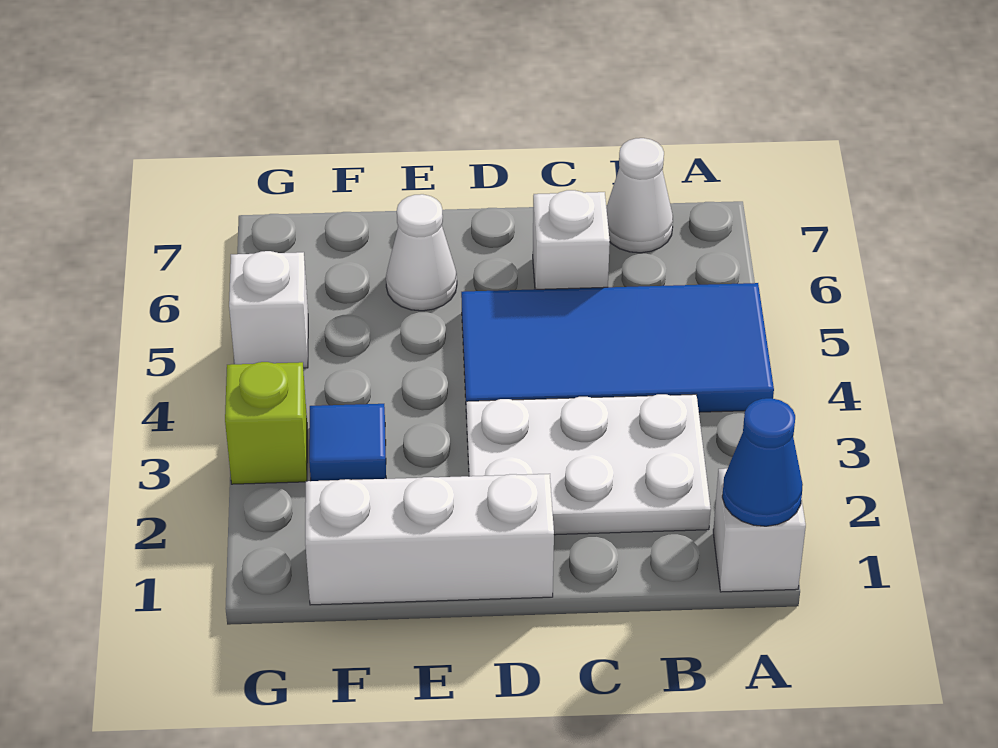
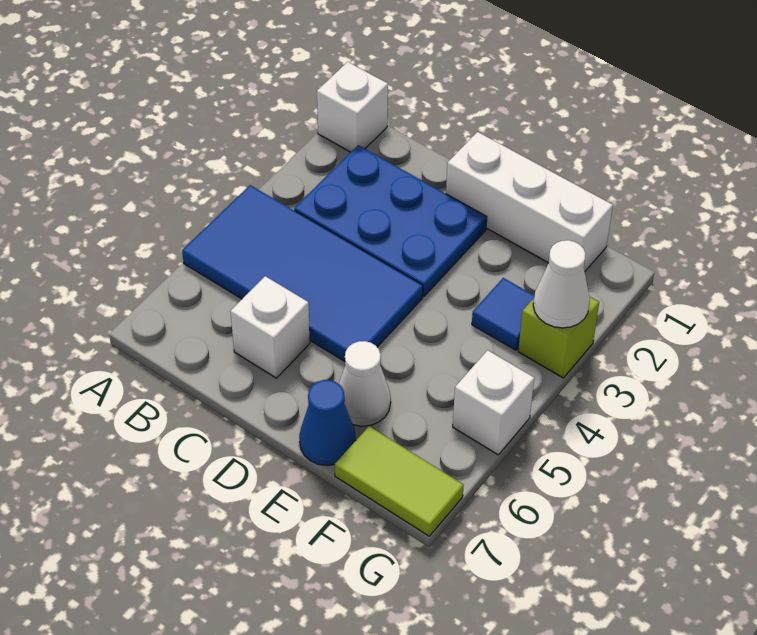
blue cone A1 level 2 -> blue cone E7 level 1
white plate B2:D3 level 1 -> blue plate B2:D3 level 1
white cone B7 level 1 -> white cone G3 level 2
none -> lime tile F7:G7 level 1

